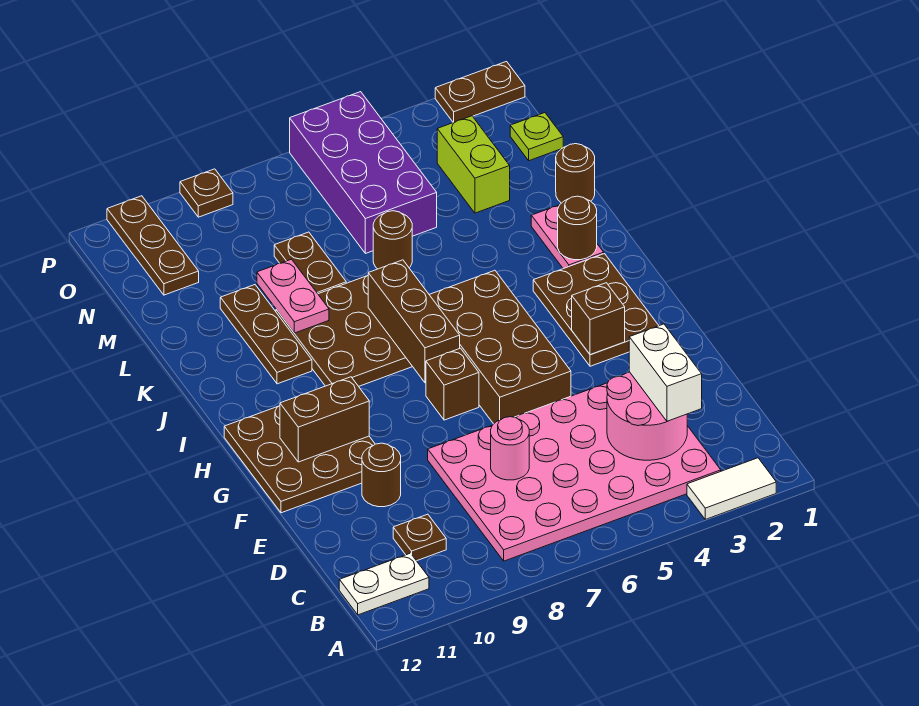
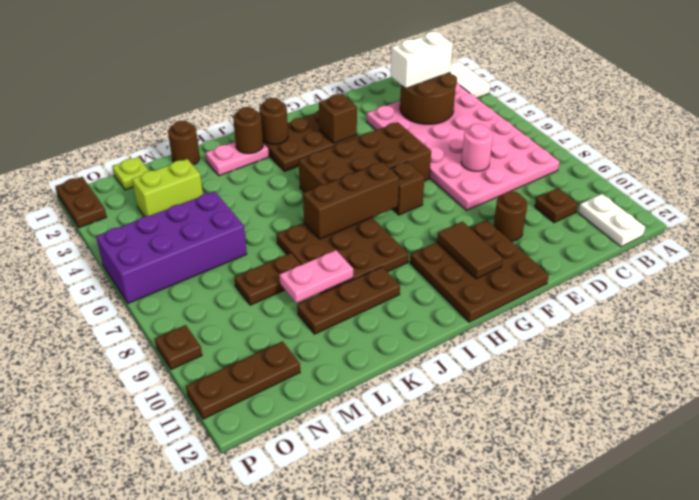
pink round brick C3:D4 level 2 -> brown round brick C3:D4 level 2
brown brick G10:G11 level 2 -> brown tile G10:G11 level 2
brown round brick L6 level 1 -> brown round brick I2 level 2

